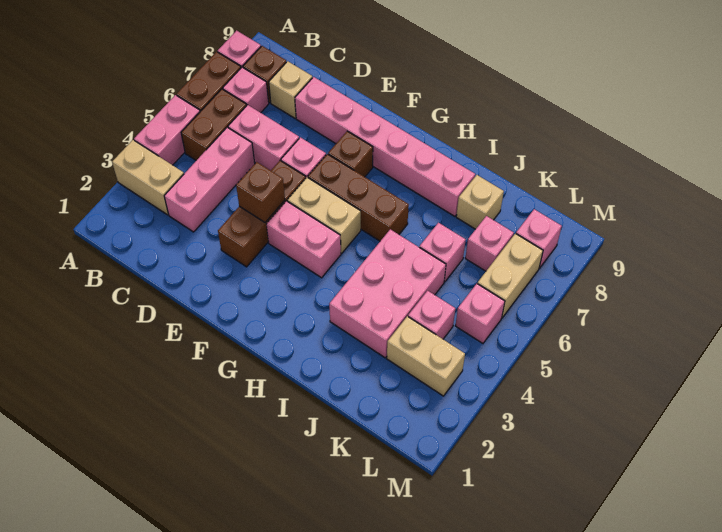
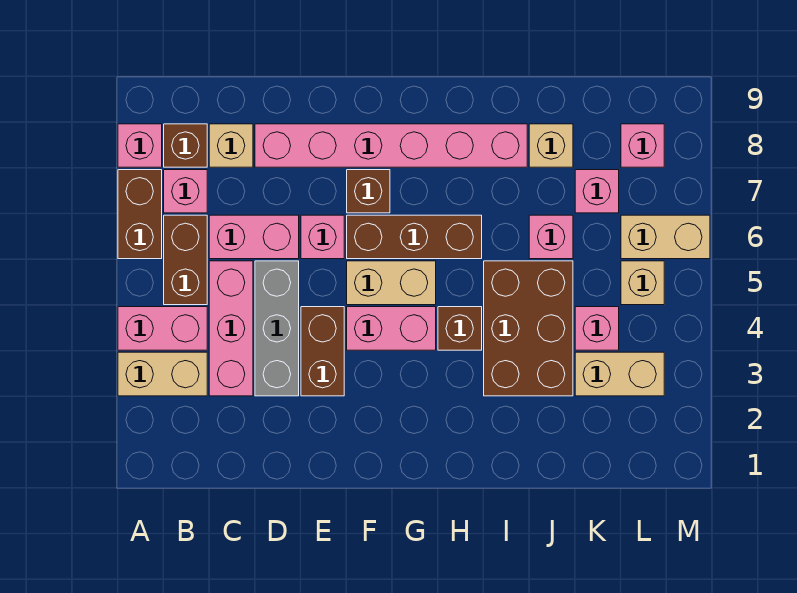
pink brick A4:A5 level 1 -> pink brick A4:B4 level 1
none -> grey brick D3:D5 level 1
brown brick E3:E5 level 1 -> brown brick E3:E4 level 1
brown brick E4 level 2 -> brown brick H4 level 1
pink brick I3:J5 level 1 -> brown brick I3:J5 level 1
pink brick L5 level 1 -> tan brick L5 level 1
tan brick L6:L7 level 1 -> tan brick L6:M6 level 1

